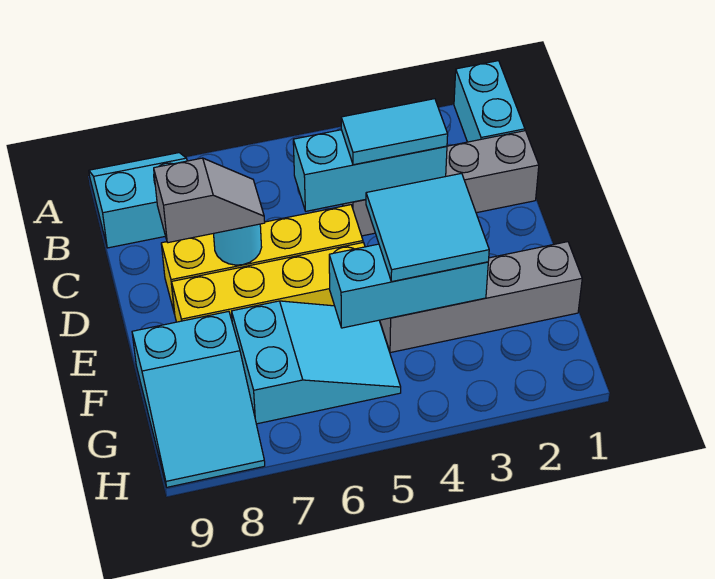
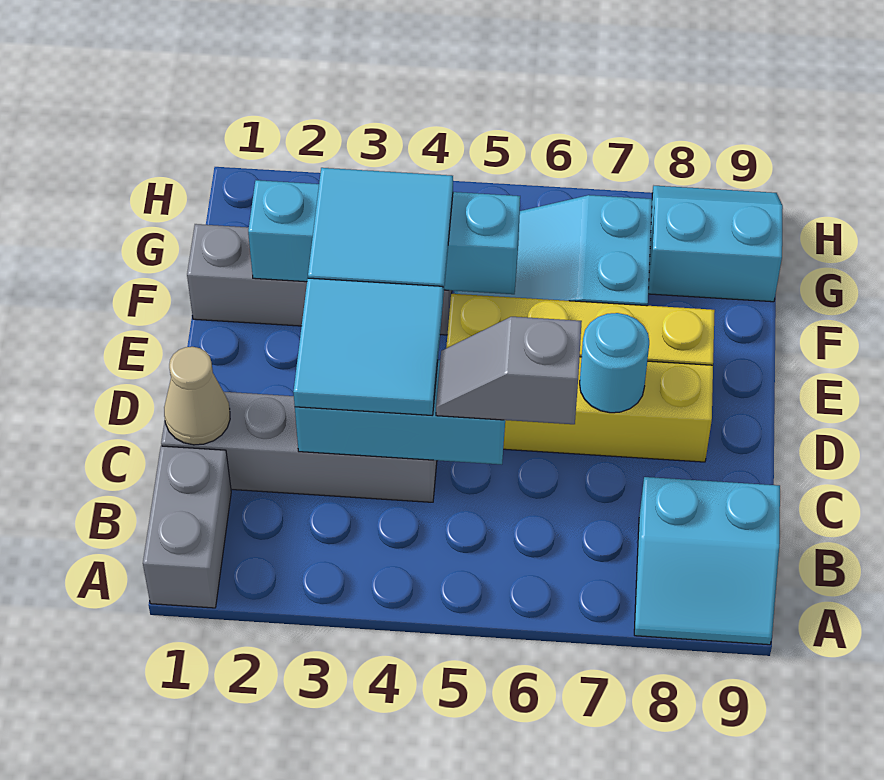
cyan brick A1:B1 level 1 -> grey brick A1:B1 level 1
none -> tan cone C1 level 2
cyan tile C3:C4 level 3 -> cyan tile C3:D4 level 3
grey slope D7:D8 level 3 top 8 -> grey slope C5:C6 level 3 top 6
cyan brick F3:F5 level 2 -> cyan brick F2:F5 level 2
cyan slope F8:H9 level 1 top F -> cyan slope G8:H9 level 1 top G

